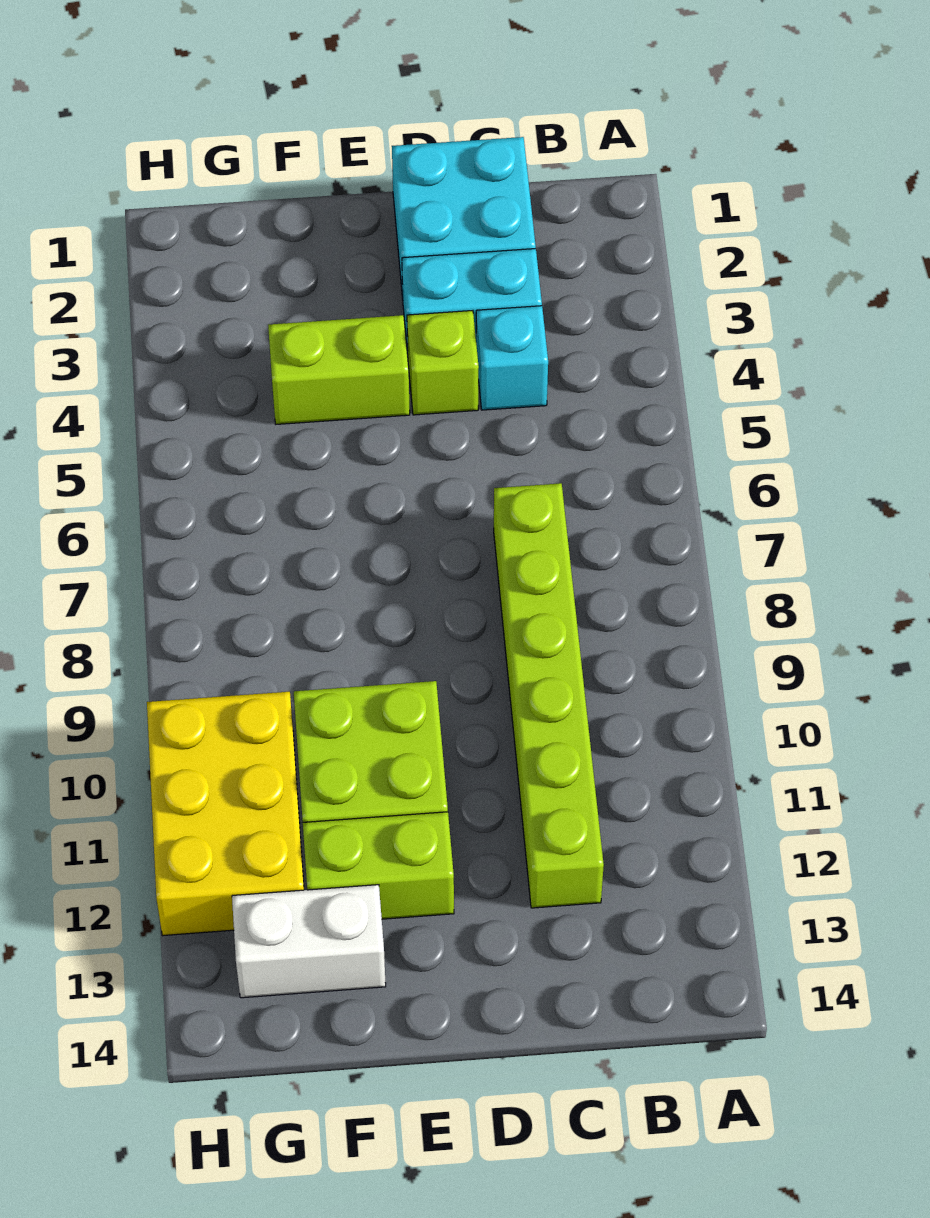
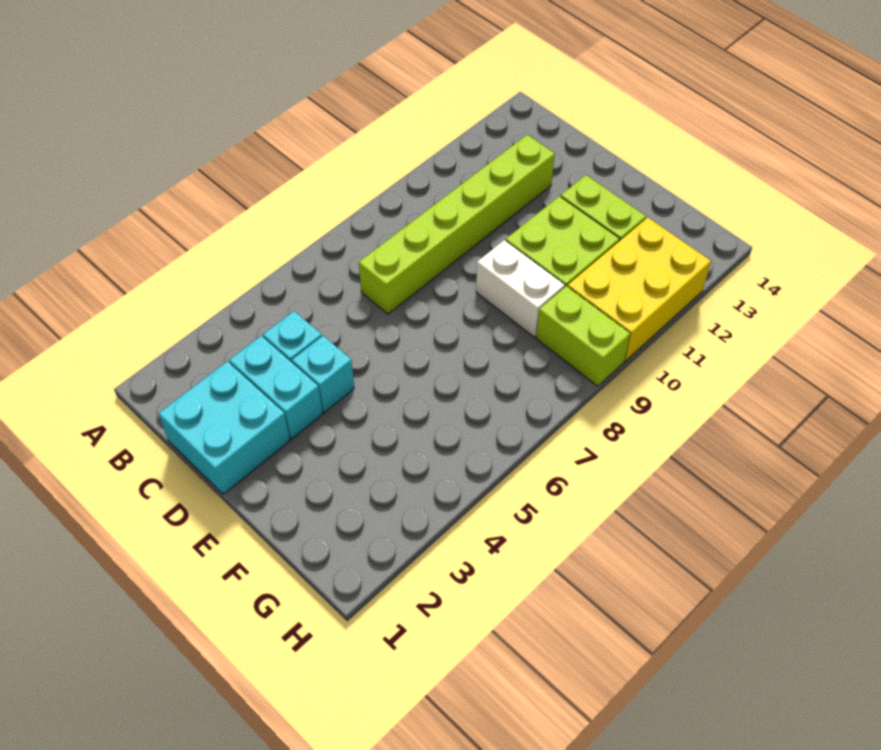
lime brick D4 level 1 -> cyan brick D4 level 1
lime brick E4:F4 level 1 -> lime brick G9:H9 level 1
white brick F13:G13 level 1 -> white brick E9:F9 level 1

